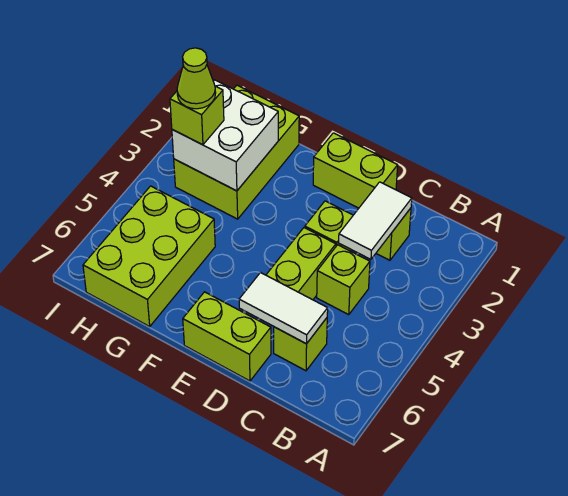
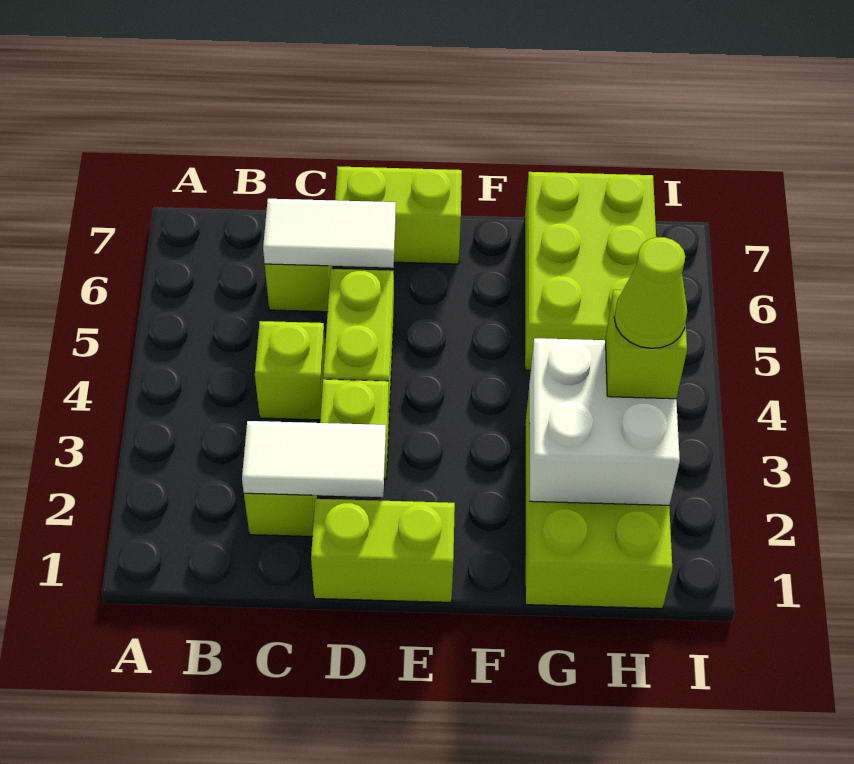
white tile C2:C3 level 2 -> white tile C2:D2 level 2

